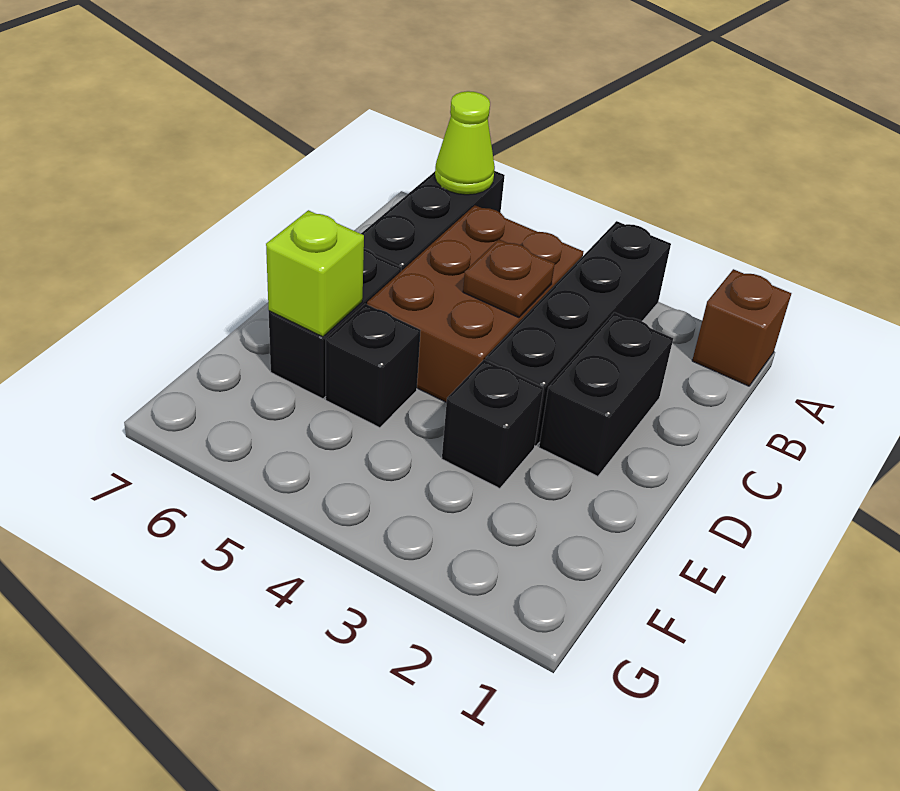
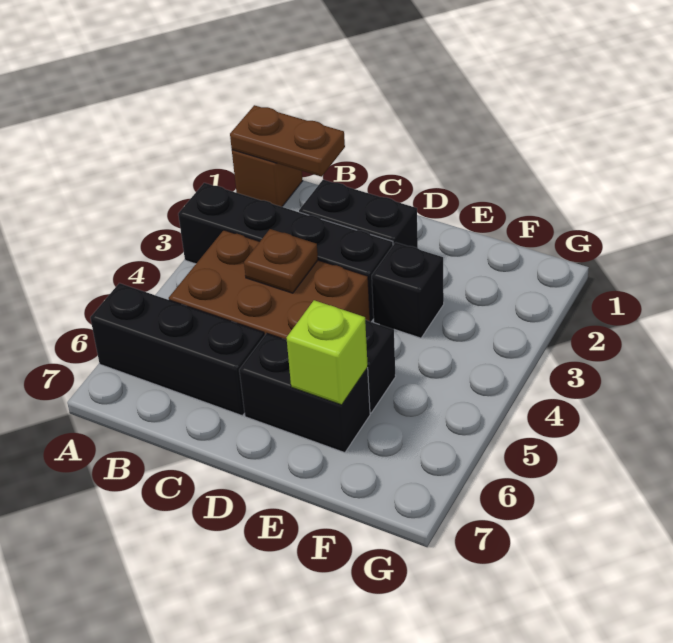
none -> brown plate A1:B1 level 2
lime cone A6 level 2 -> none

